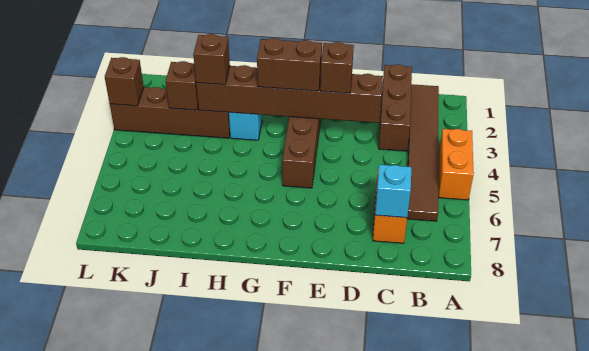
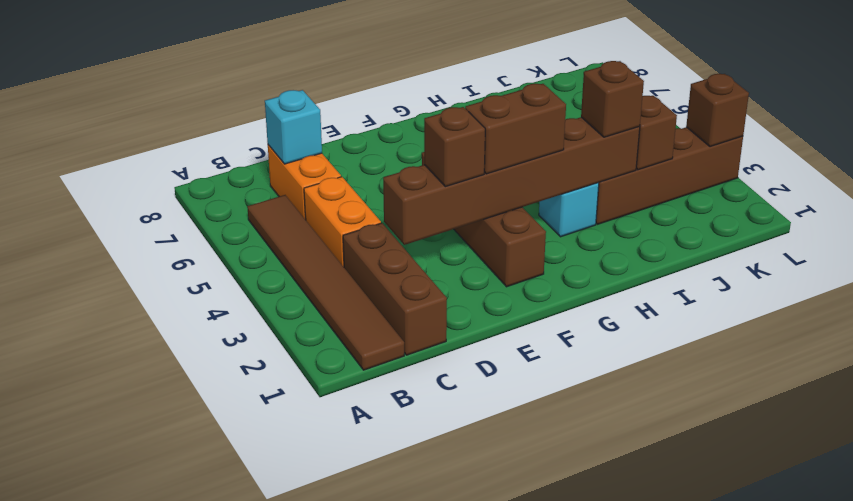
orange brick A4:A5 level 1 -> orange brick C4:C5 level 1

